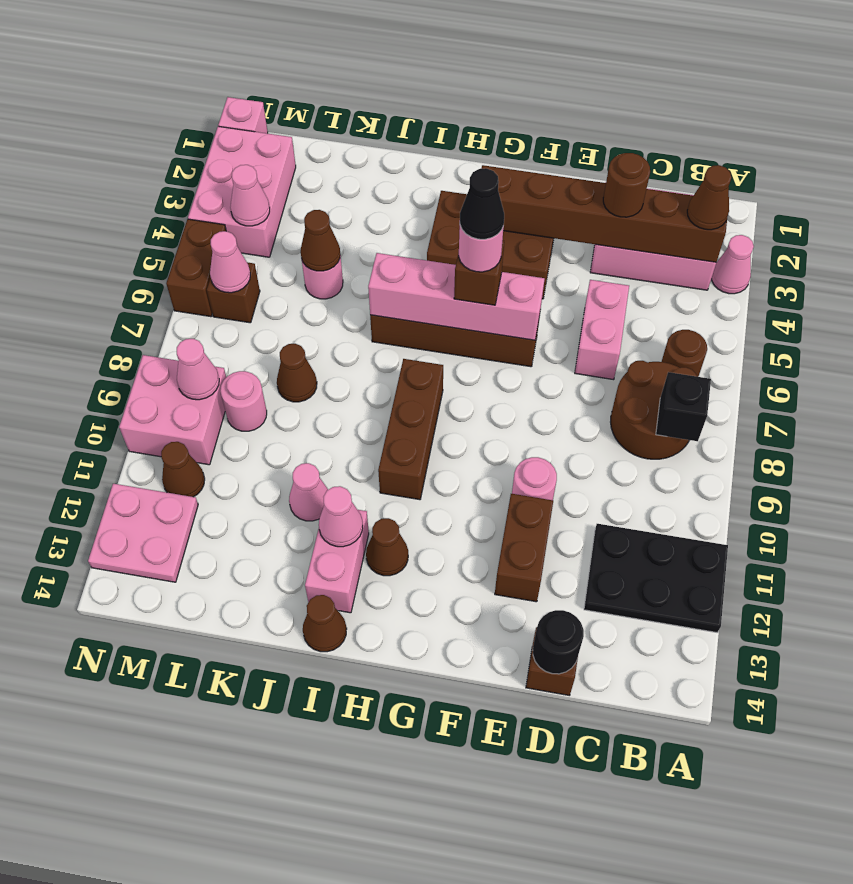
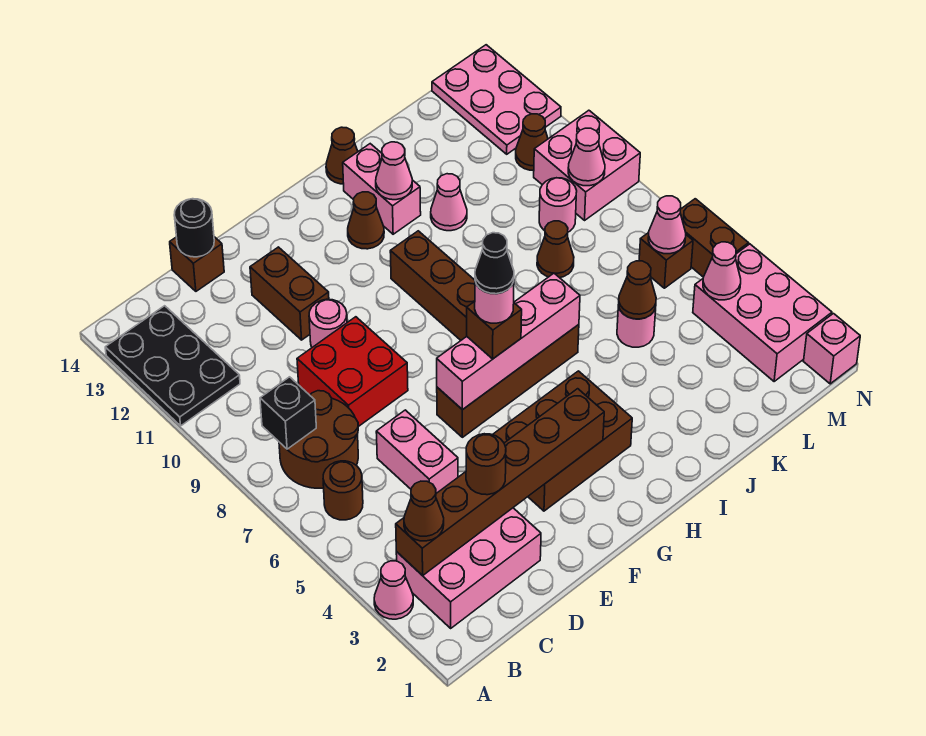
black plate A11:C12 level 1 -> black plate A11:B13 level 1
none -> red brick D8:E9 level 1
pink plate M12:N13 level 1 -> pink plate M12:N14 level 1

